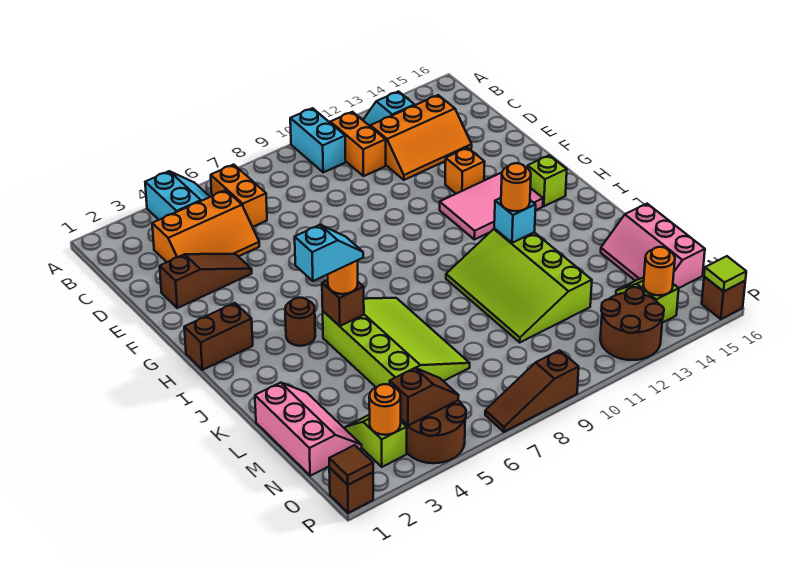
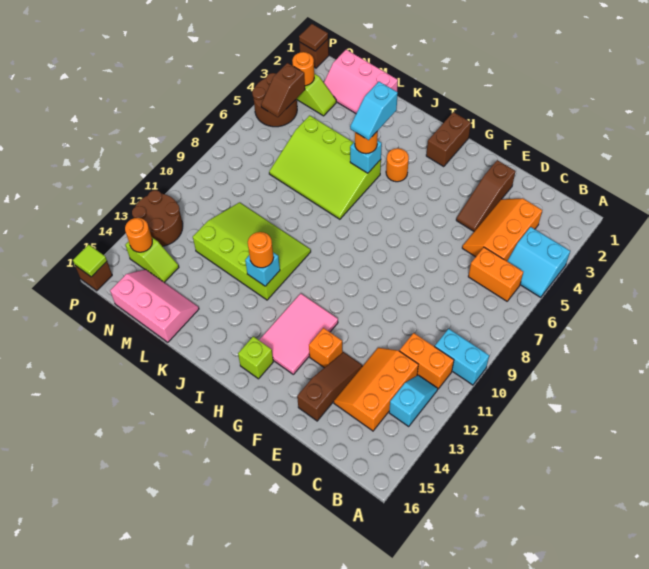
brown round brick I4 level 1 -> orange round brick I4 level 1
brown brick J5 level 2 -> cyan brick J5 level 2
brown slope P7:P9 level 1 top 9 -> brown slope E13:E15 level 1 top 15

